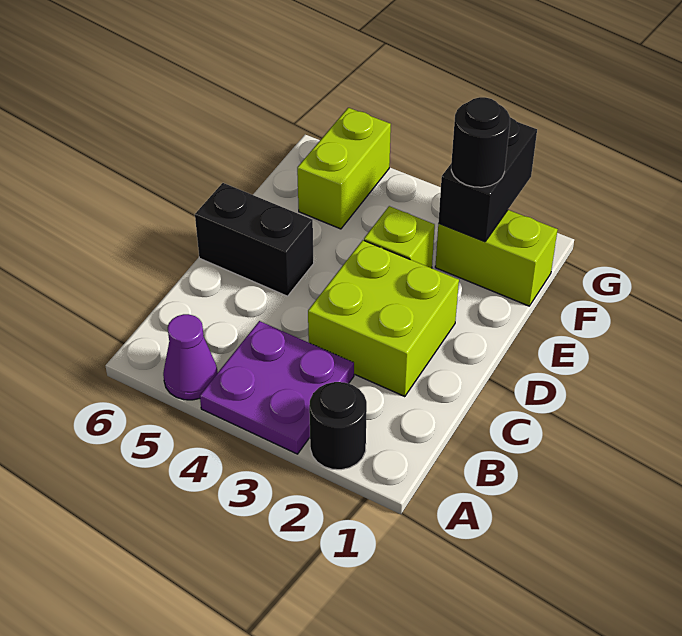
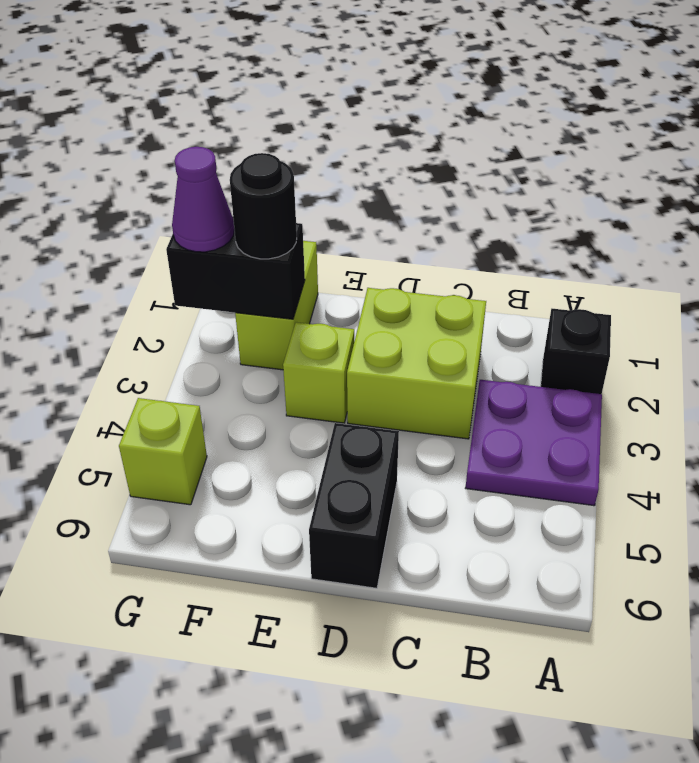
black round brick A2 level 1 -> black brick A2 level 1
purple cone A5 level 1 -> purple cone G2 level 3
lime brick F5:G5 level 1 -> lime brick G5 level 1

